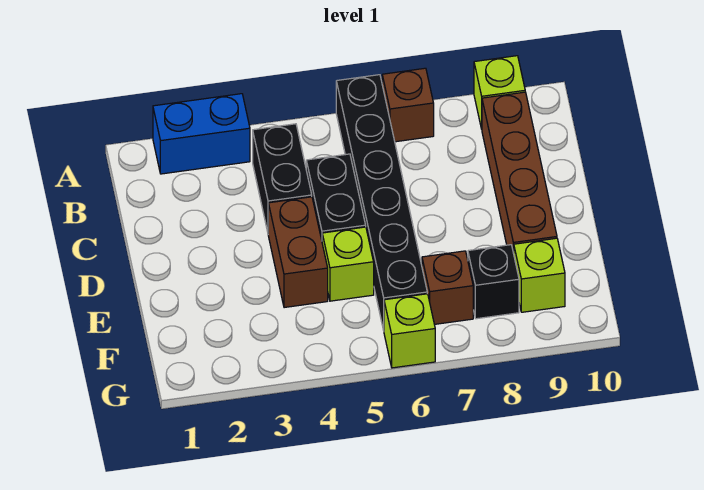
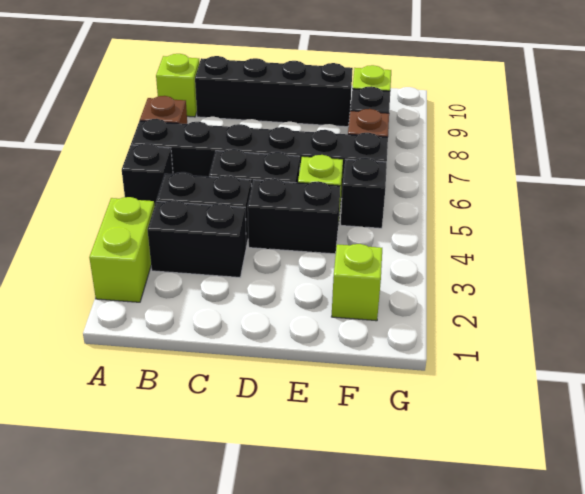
blue brick A2:A3 level 1 -> lime brick A2:A3 level 1
none -> black brick A5 level 1
none -> black brick B3:C3 level 1
brown brick B9:E9 level 1 -> black brick B9:E9 level 1
brown brick D4:E4 level 1 -> black brick D4:E4 level 1
none -> black brick F5 level 1
lime brick G6 level 1 -> lime brick F2 level 1

